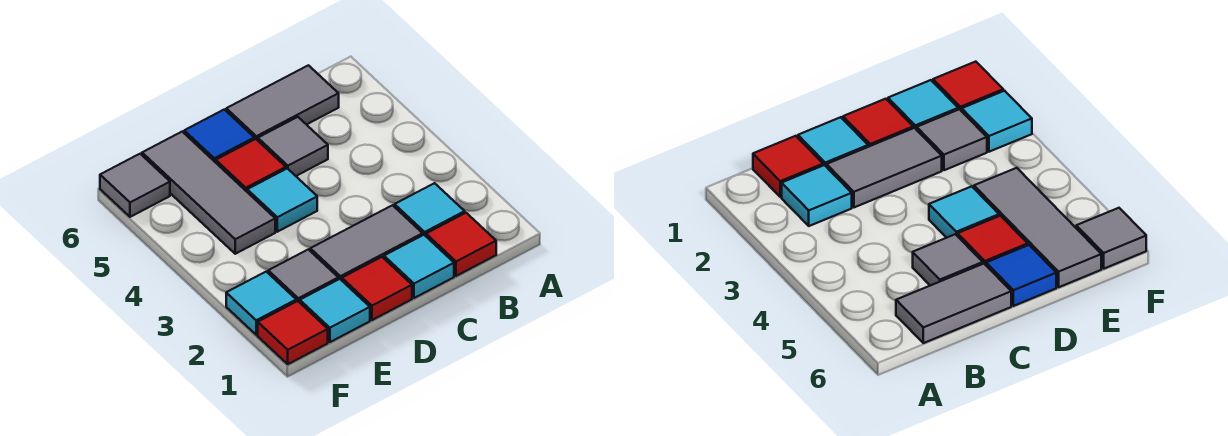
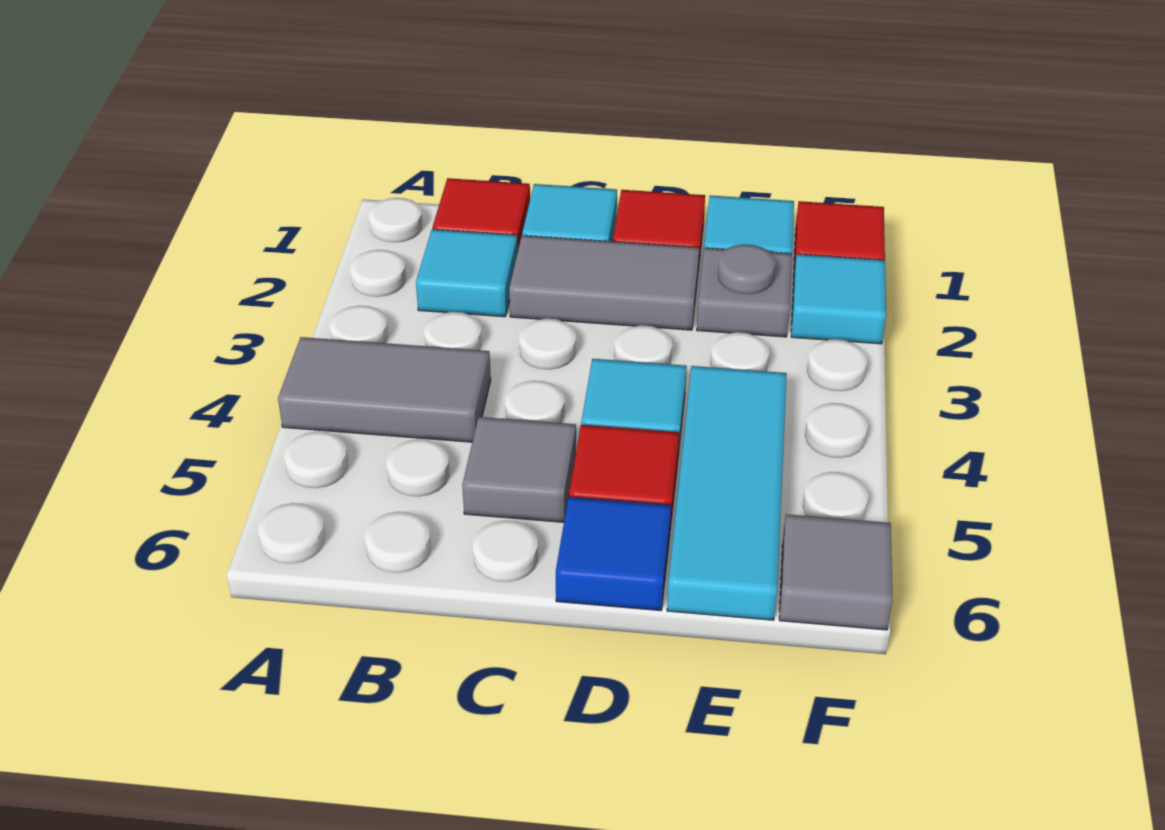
grey tile B6:C6 level 1 -> grey tile A4:B4 level 1
grey tile E2 level 1 -> grey plate E2 level 1
grey tile E4:E6 level 1 -> cyan tile E4:E6 level 1

